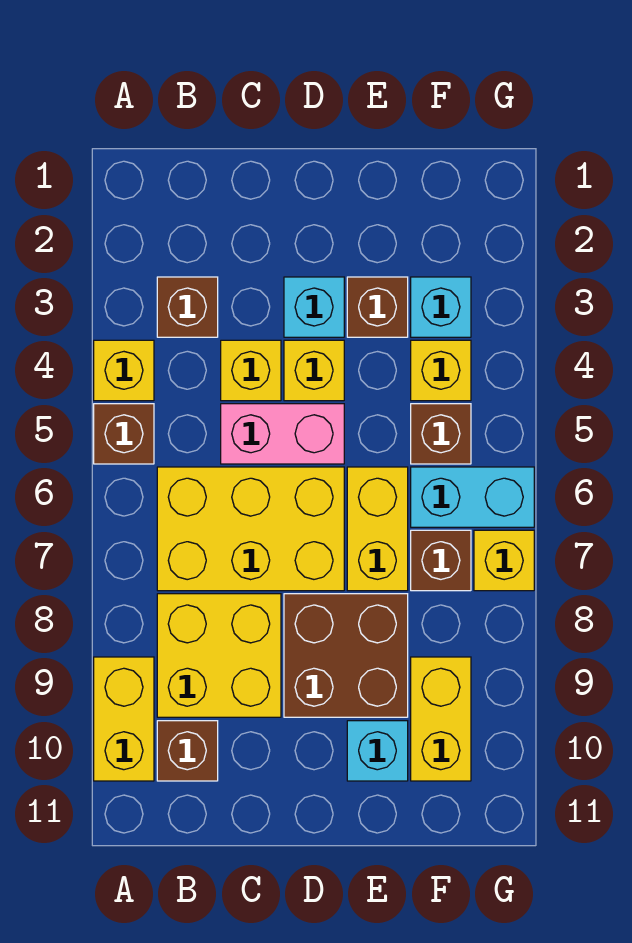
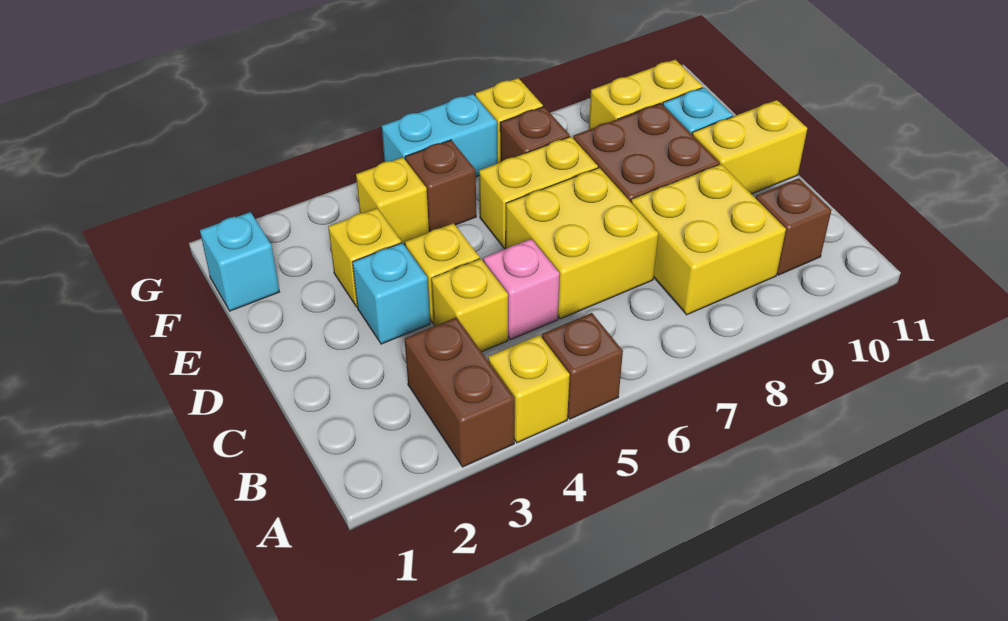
yellow brick A9:A10 level 1 -> yellow brick D10:D11 level 1
brown brick B3 level 1 -> brown brick A3:B3 level 1
yellow brick B6:D7 level 1 -> yellow brick C6:D7 level 1
pink brick C5:D5 level 1 -> pink brick C5 level 1
brown brick E3 level 1 -> yellow brick E3 level 1
cyan brick F3 level 1 -> cyan brick F1 level 1
cyan brick F6:G6 level 1 -> cyan brick G5:G6 level 1

